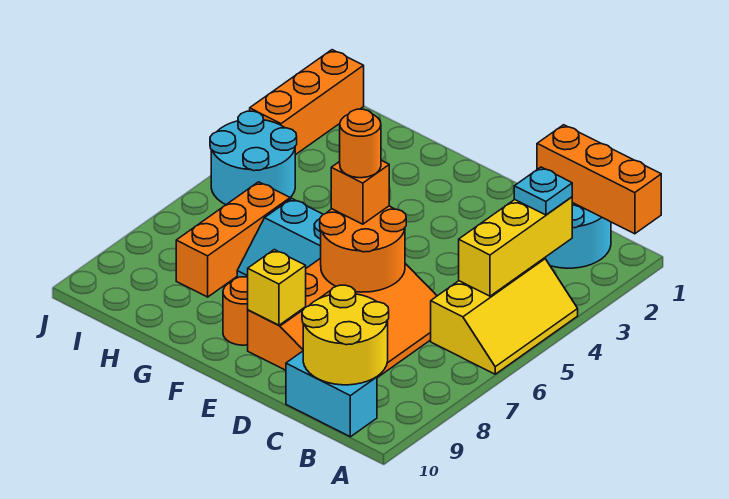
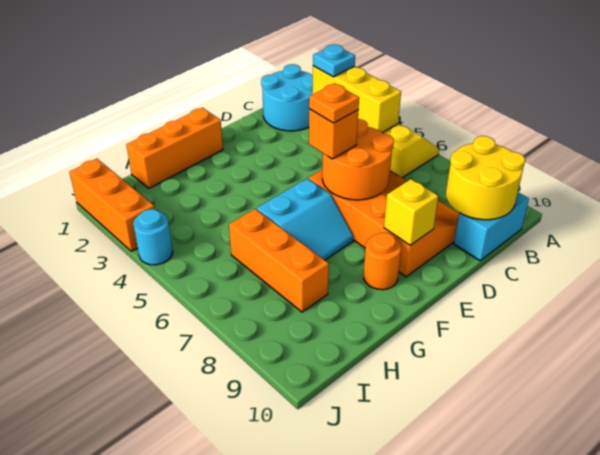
orange brick A1:C1 level 2 -> orange brick F1:H1 level 1
orange round brick E6 level 4 -> orange plate E6 level 4
cyan round brick I4:J5 level 1 -> cyan round brick J4 level 1

